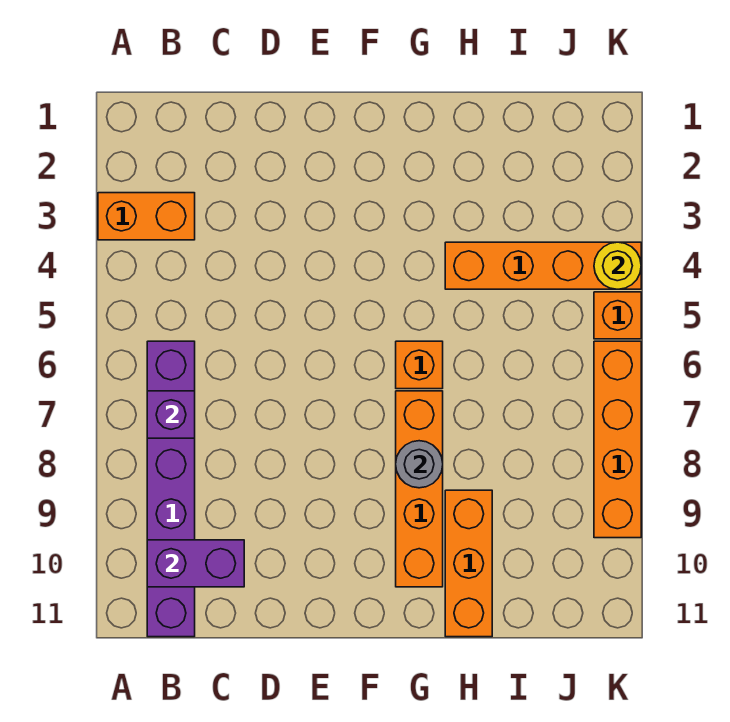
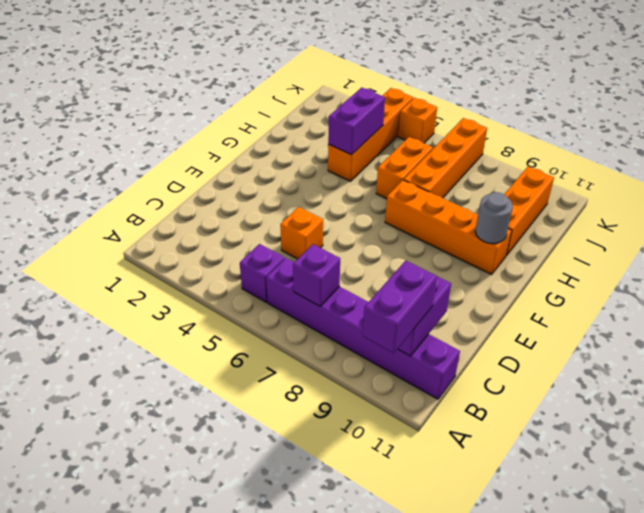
orange brick A3:B3 level 1 -> orange brick H6:I6 level 1
none -> purple brick A10:B10 level 3
none -> purple brick B5 level 1
orange brick G6 level 1 -> orange brick D5 level 1
grey round brick G8 level 2 -> grey round brick G10 level 2
none -> purple brick H4:I4 level 2
orange brick H9:H11 level 1 -> orange brick H10:J10 level 1
yellow round brick K4 level 2 -> none
orange brick K6:K9 level 1 -> orange brick H7:K7 level 1

